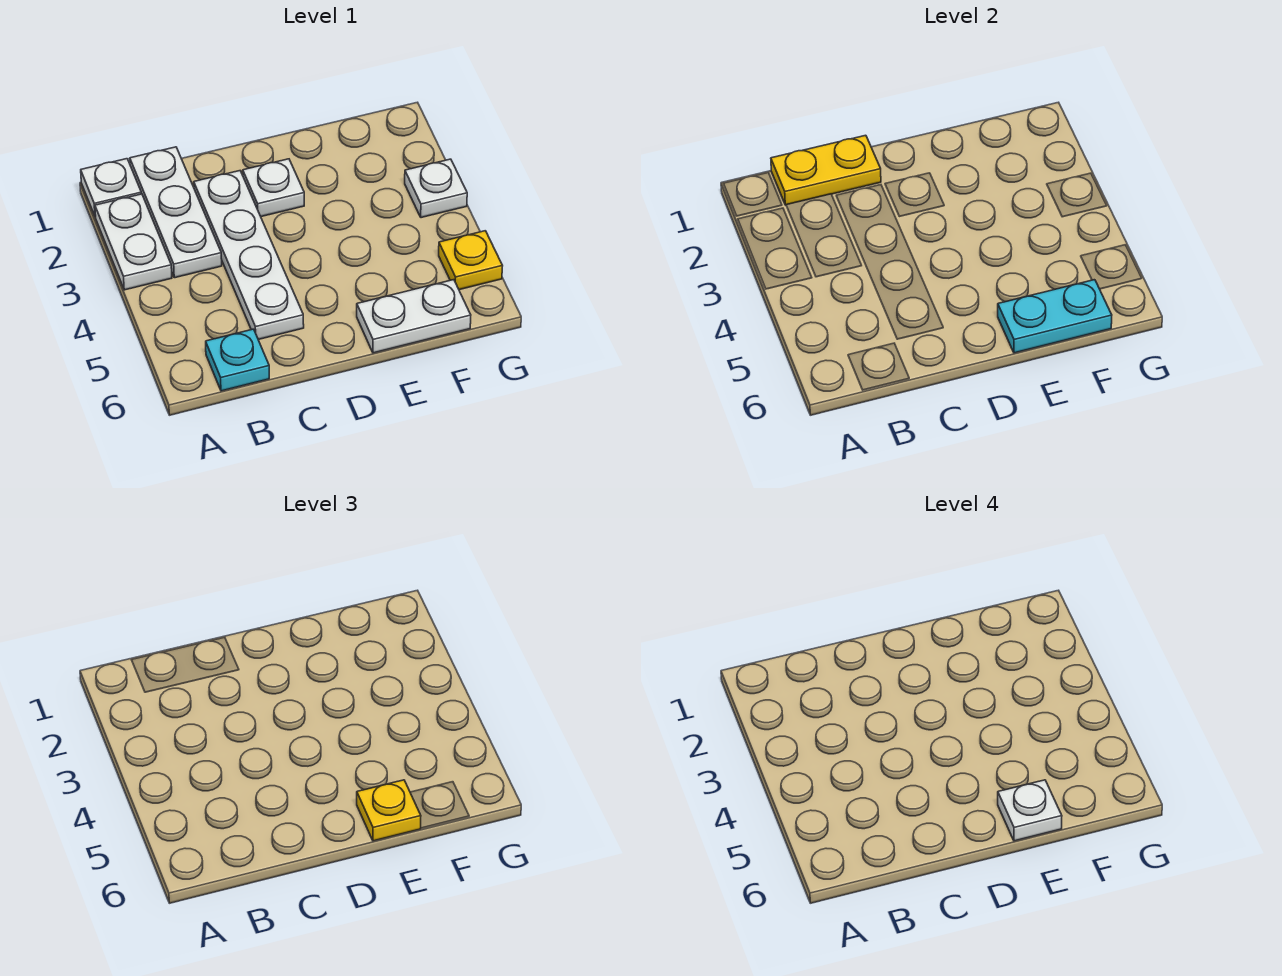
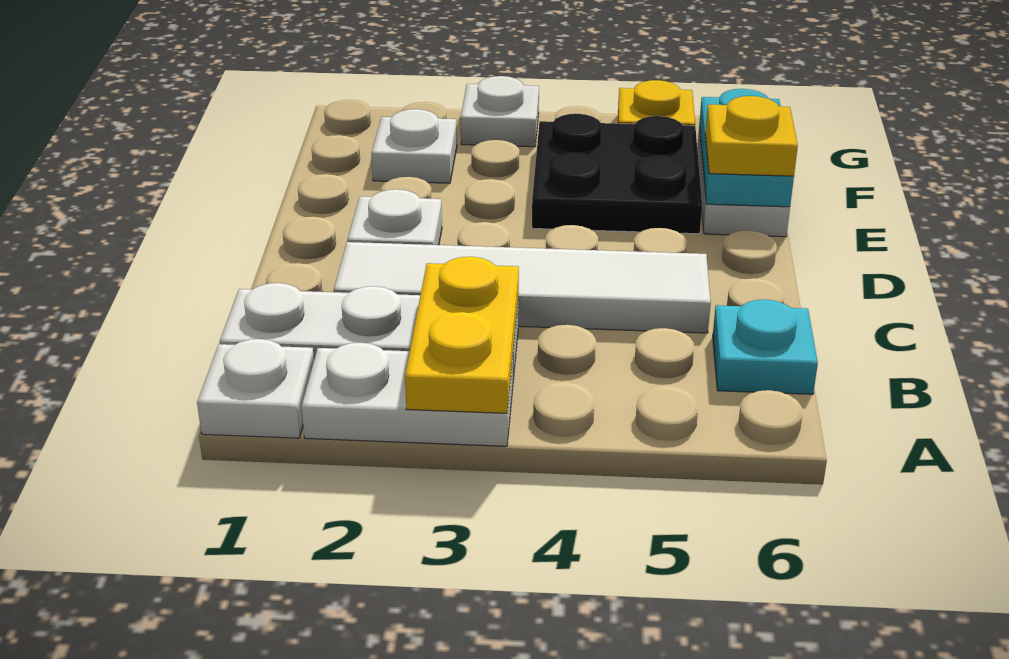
yellow plate B1:C1 level 2 -> yellow plate A3:B3 level 2
white plate C2:C5 level 1 -> white tile C2:C5 level 1
none -> black plate E4:F5 level 1
white plate E6 level 4 -> white plate F2 level 1

